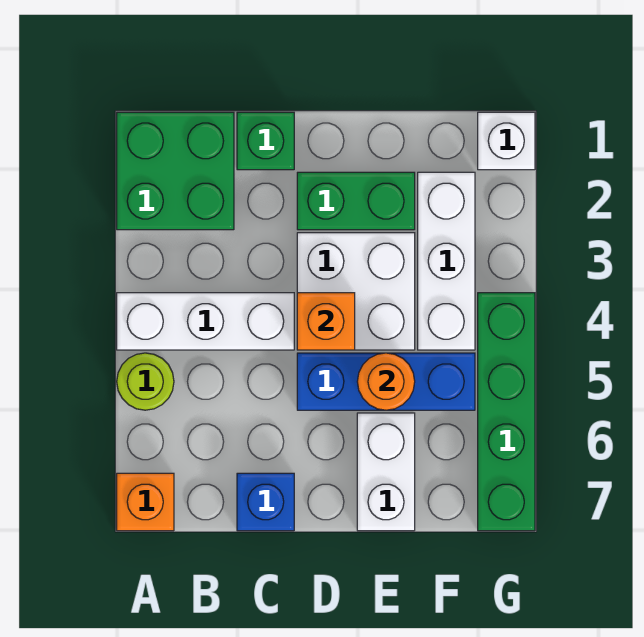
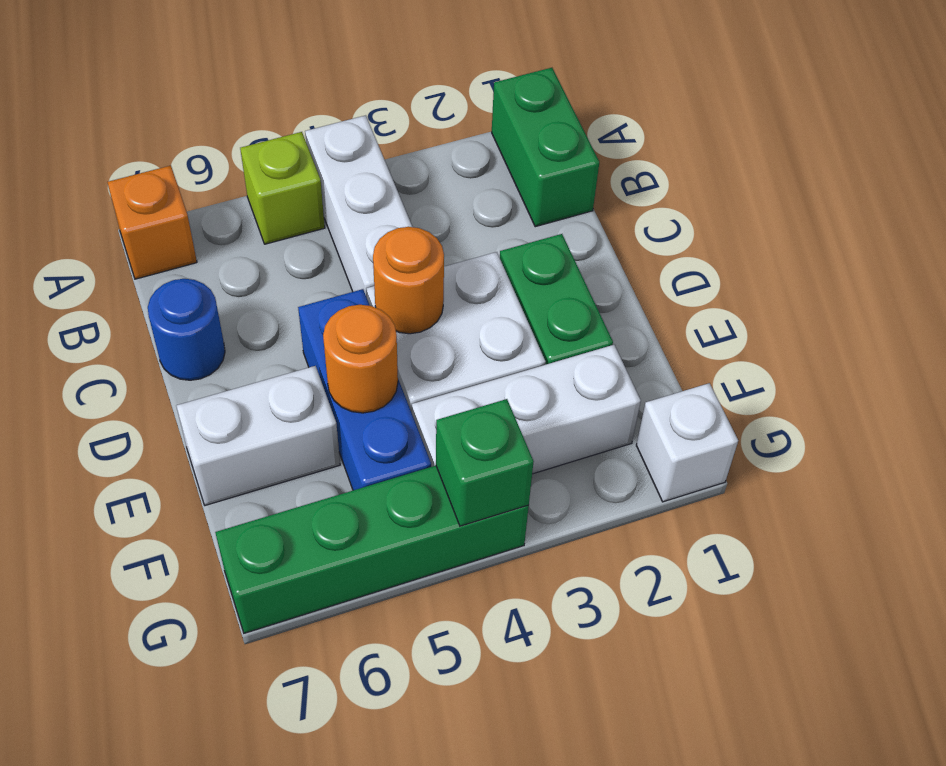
green brick A1:B2 level 1 -> green brick A1:B1 level 1
lime round brick A5 level 1 -> lime brick A5 level 1
green brick C1 level 1 -> green brick G4 level 2
blue brick C7 level 1 -> blue round brick C7 level 1
orange brick D4 level 2 -> orange round brick D4 level 2

